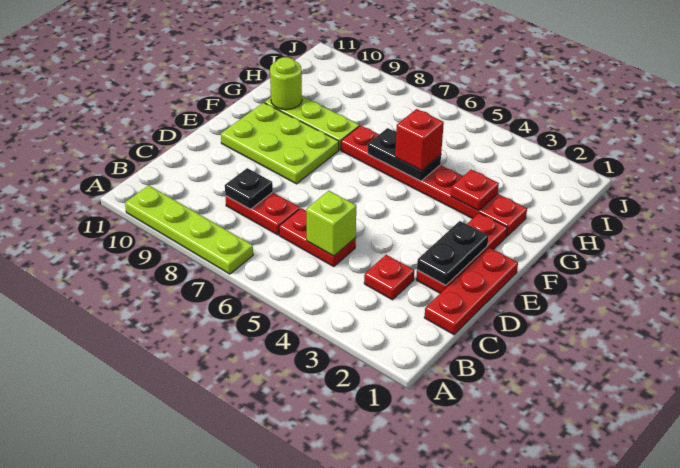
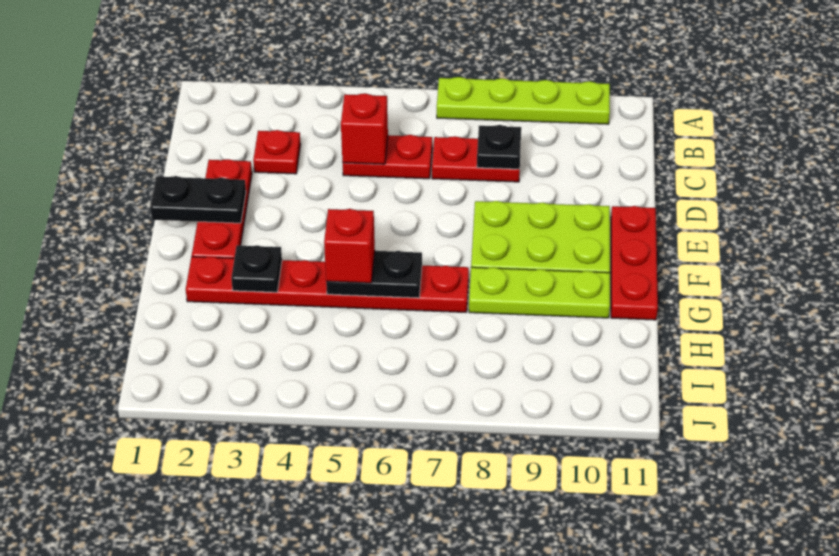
red plate C1:E1 level 1 -> red plate E11:G11 level 1
lime brick C5 level 2 -> red brick C5 level 2
black plate D2:E2 level 2 -> black plate E1:E2 level 2
red plate G3 level 2 -> black plate G3 level 2
lime round brick G10 level 2 -> none

